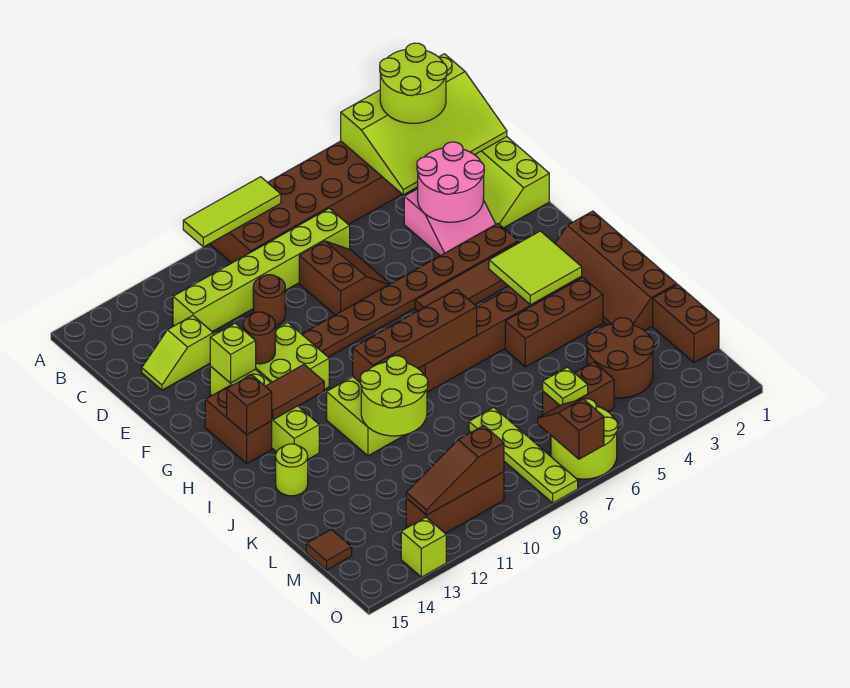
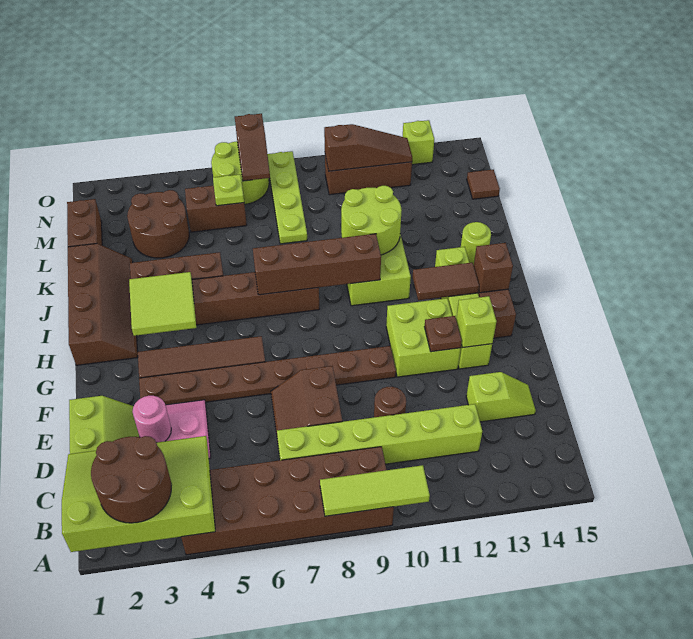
lime round brick A2:B3 level 3 -> brown round brick A2:B3 level 3
pink round brick D3:E4 level 2 -> pink round brick D3 level 2
brown round brick F12 level 2 -> brown plate F12 level 2

